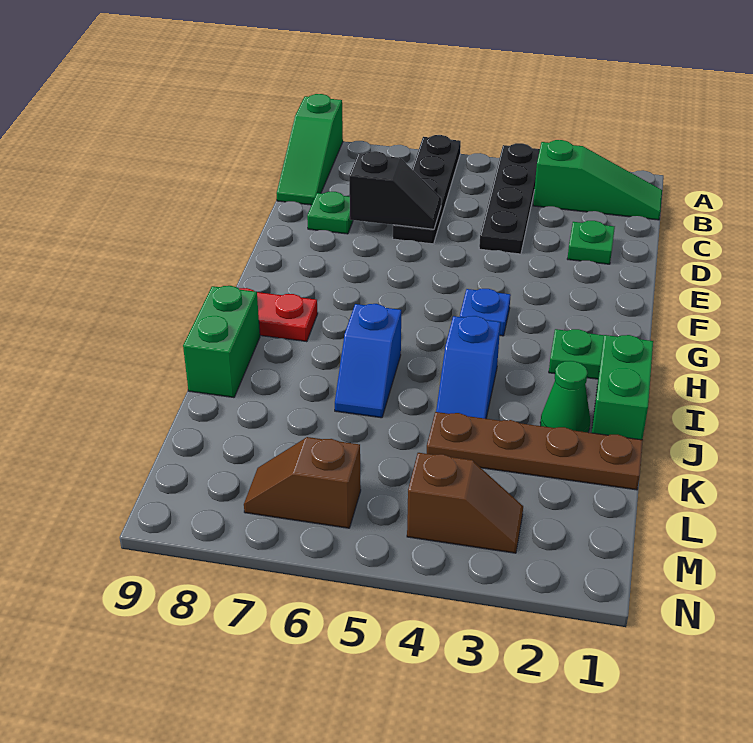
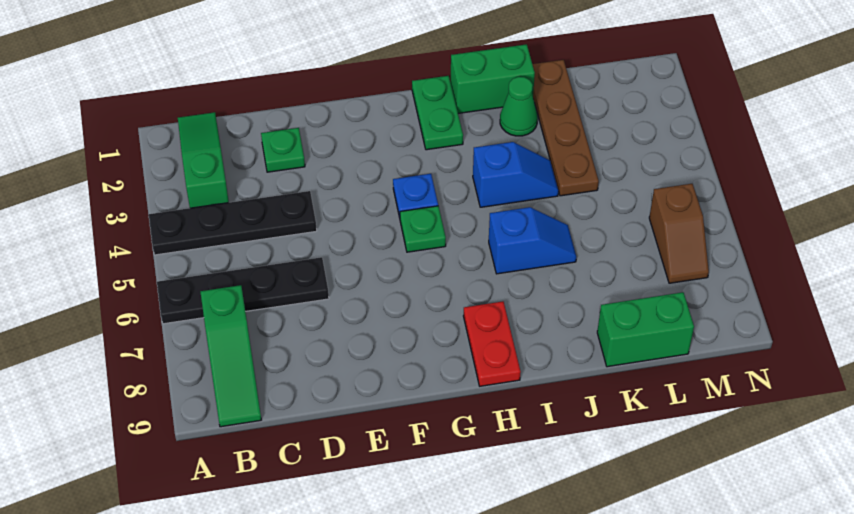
green slope A9:C9 level 1 top A -> green slope B7:B9 level 1 top 7
black slope D6:D7 level 2 top 7 -> none
green plate D8 level 1 -> green plate G5 level 1
green brick I9:J9 level 1 -> green brick K9:L9 level 1
brown slope M3:M4 level 1 top 4 -> none

